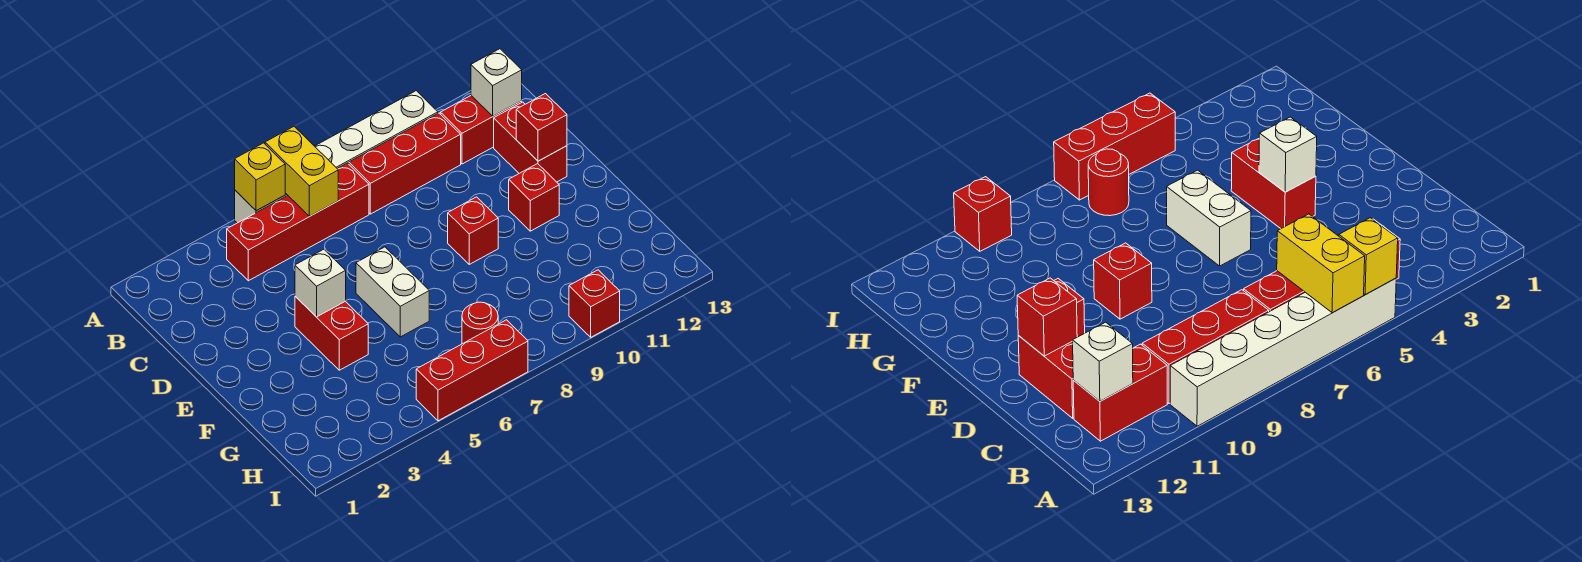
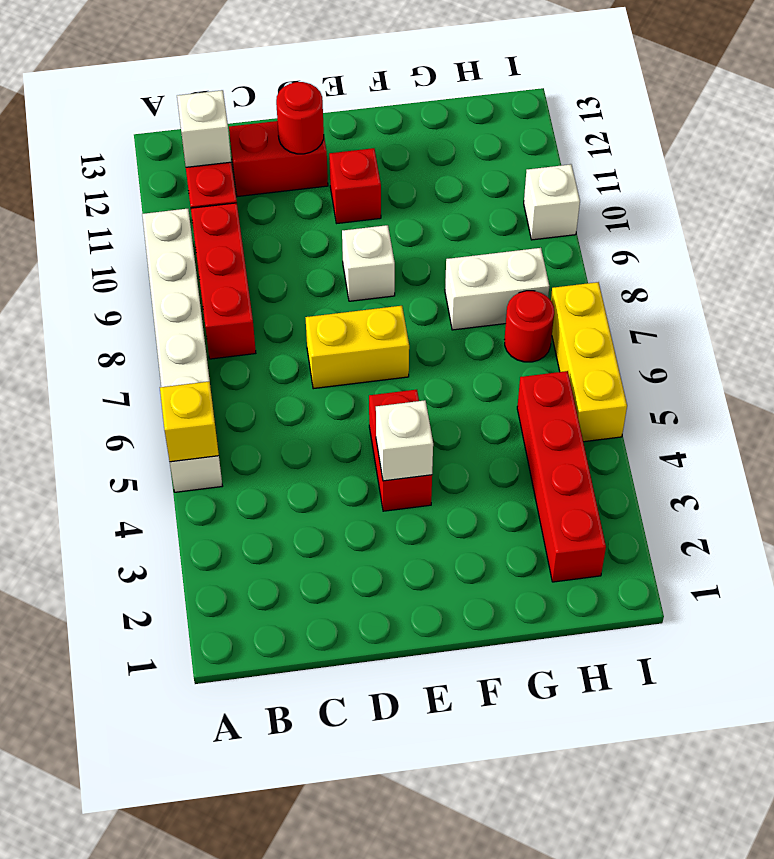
yellow brick A6:B6 level 2 -> yellow brick D7:E7 level 1
red brick B4:B7 level 1 -> red brick H2:H5 level 1
red brick D12 level 2 -> red round brick D12 level 2
red brick E4:F4 level 1 -> red brick E4:E5 level 1
white brick E6:F6 level 1 -> white brick G8:H8 level 1
red brick E9 level 1 -> white brick E9 level 1
red brick I5:I7 level 1 -> yellow brick I5:I7 level 1
red brick I10 level 1 -> white brick I10 level 1

